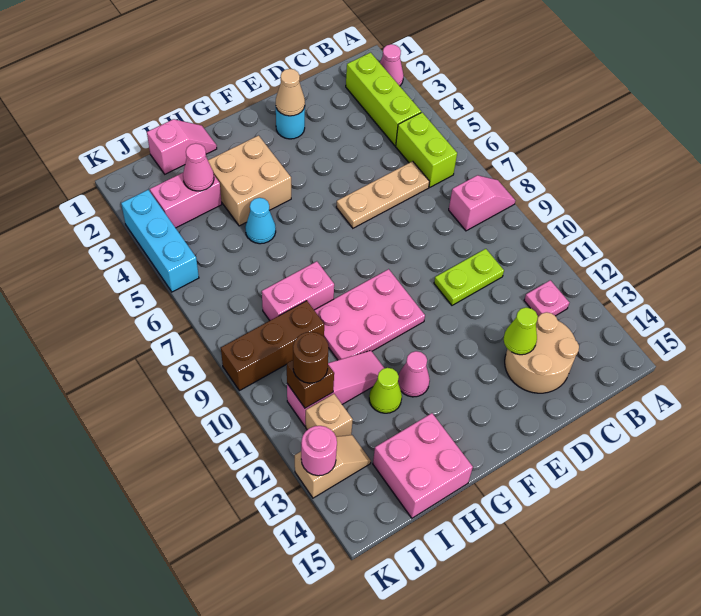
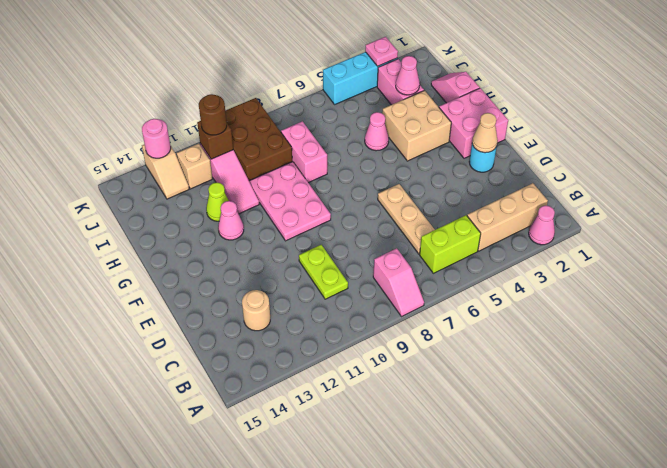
lime brick B2:B4 level 1 -> tan brick B2:B4 level 1
pink plate B12 level 1 -> pink plate K3 level 2
tan round brick C13:D14 level 1 -> tan round brick C13 level 1
lime cone D13 level 2 -> none
pink slope H1:I1 level 1 top I -> pink slope H1:I1 level 1 top H
cyan cone H5 level 1 -> pink cone H5 level 1
pink brick H14:I15 level 1 -> pink brick F1:G2 level 1
brown brick I9:K9 level 1 -> brown brick I9:K10 level 1

